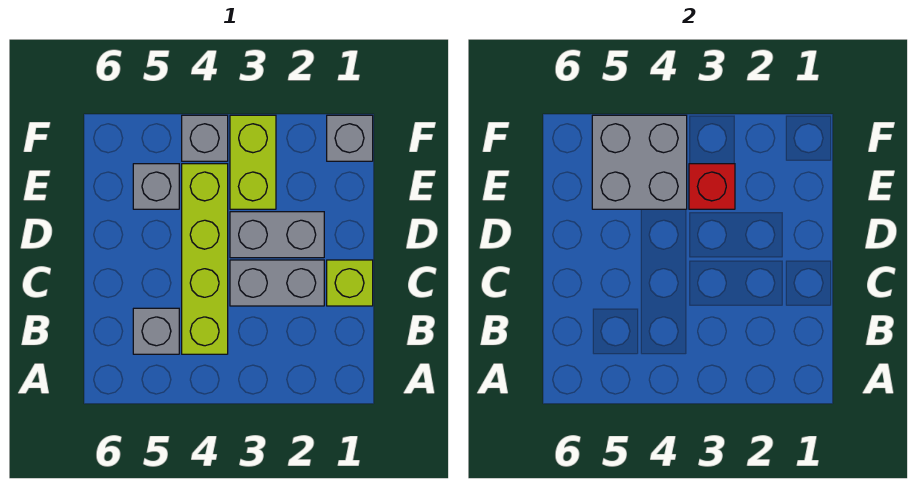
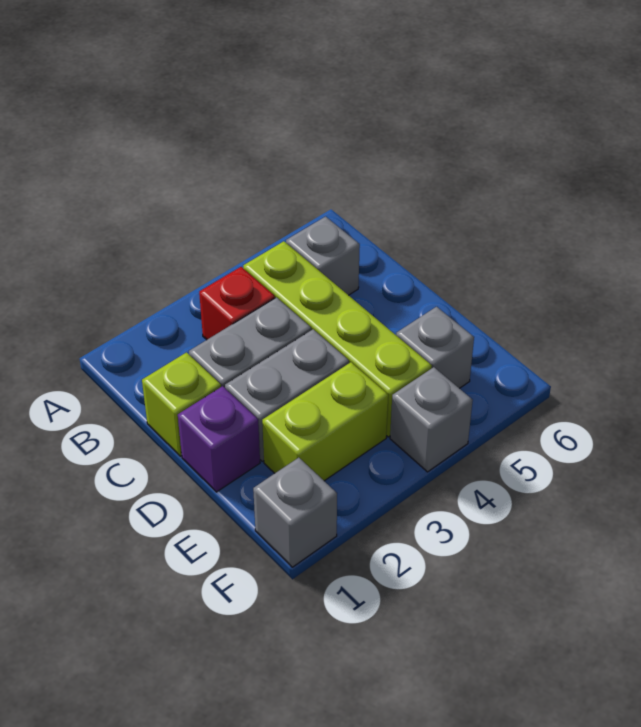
none -> purple brick D1 level 1
lime brick E3:F3 level 1 -> lime brick E2:E3 level 1
red brick E3 level 2 -> red brick B3 level 1
grey brick E4:F5 level 2 -> none

